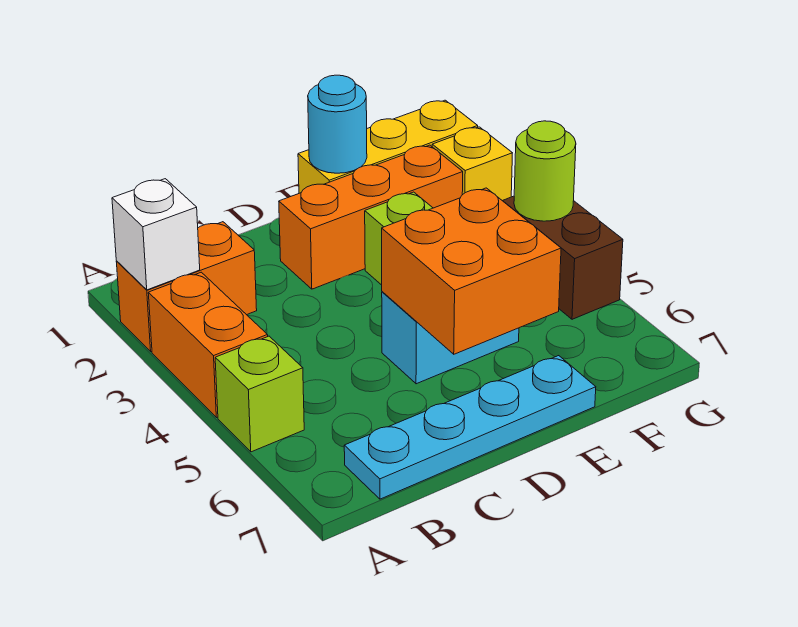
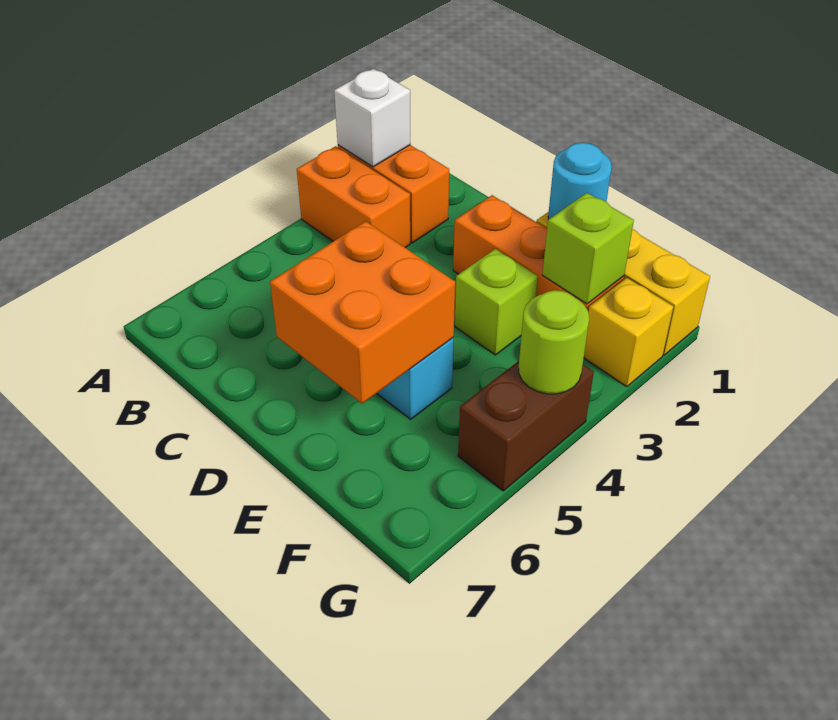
orange brick A3:A4 level 1 -> orange brick A3:B3 level 1
lime brick A5 level 1 -> lime brick F2 level 2
cyan plate B7:E7 level 1 -> none

